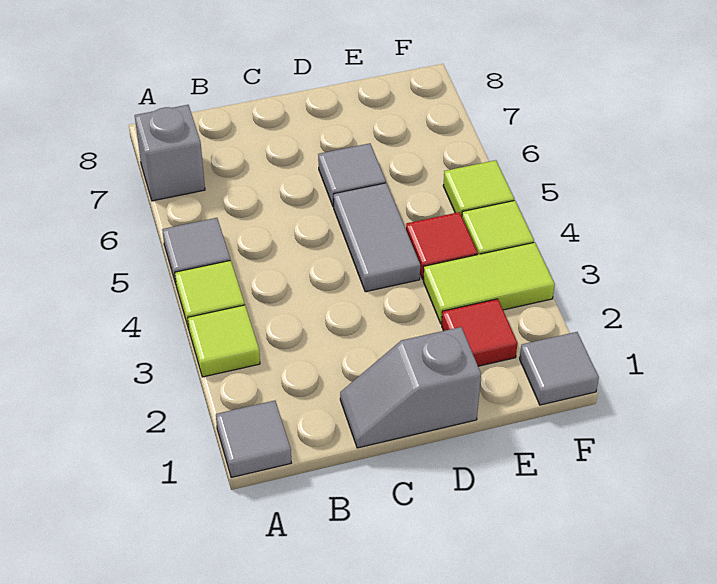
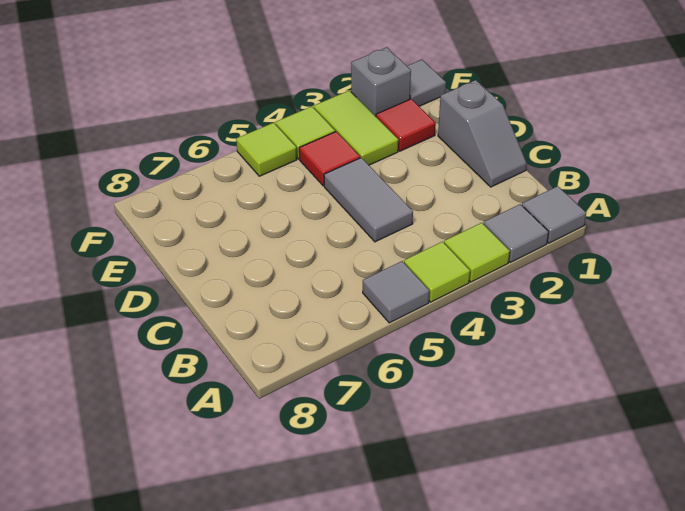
grey brick A7 level 1 -> grey brick F2 level 1
grey tile D4:D5 level 1 -> grey tile C4:D4 level 1
grey tile D6 level 1 -> grey tile A2 level 1

